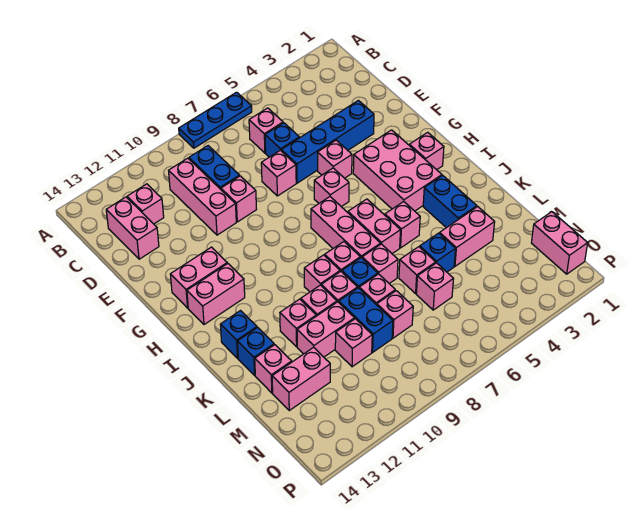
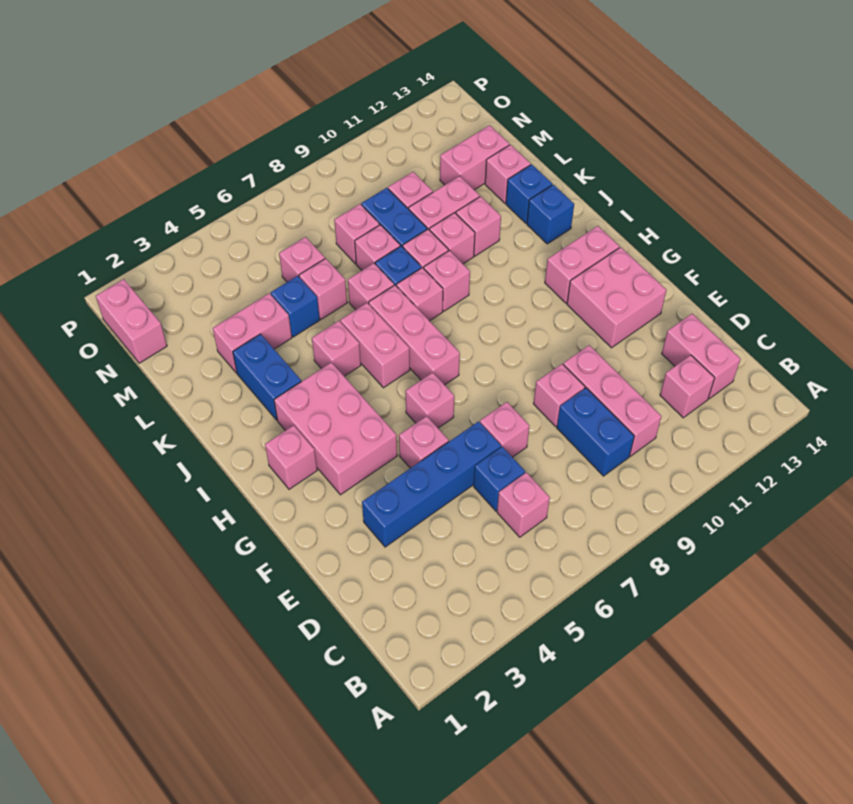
blue plate A6:A8 level 1 -> none
pink brick G12:G13 level 1 -> pink brick F12:G13 level 1

